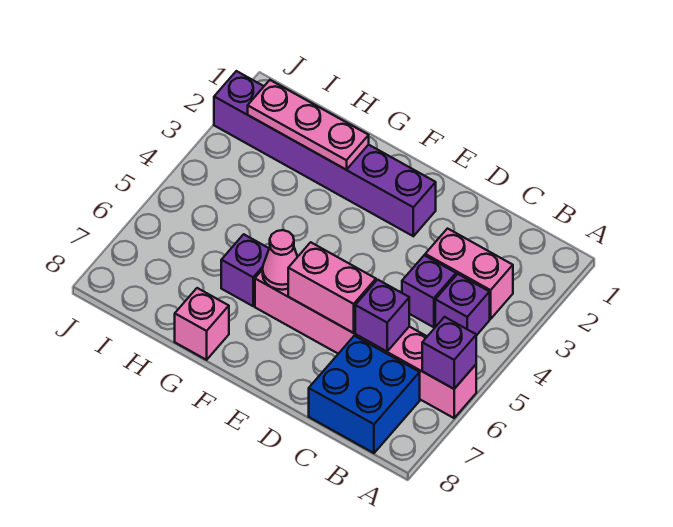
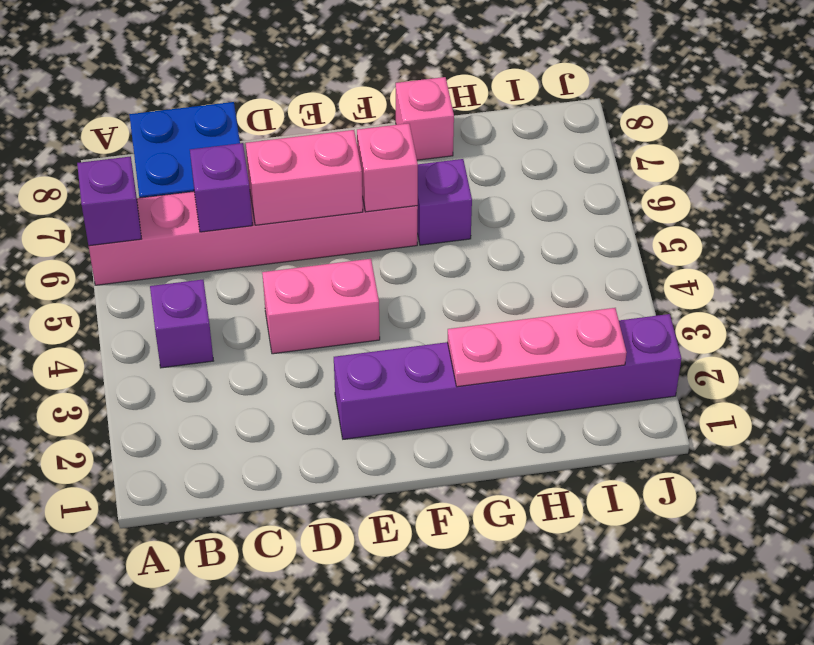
pink brick B3:C3 level 1 -> pink brick D4:E4 level 1
purple brick C4 level 1 -> none
pink cone F6 level 2 -> pink brick F6 level 2

